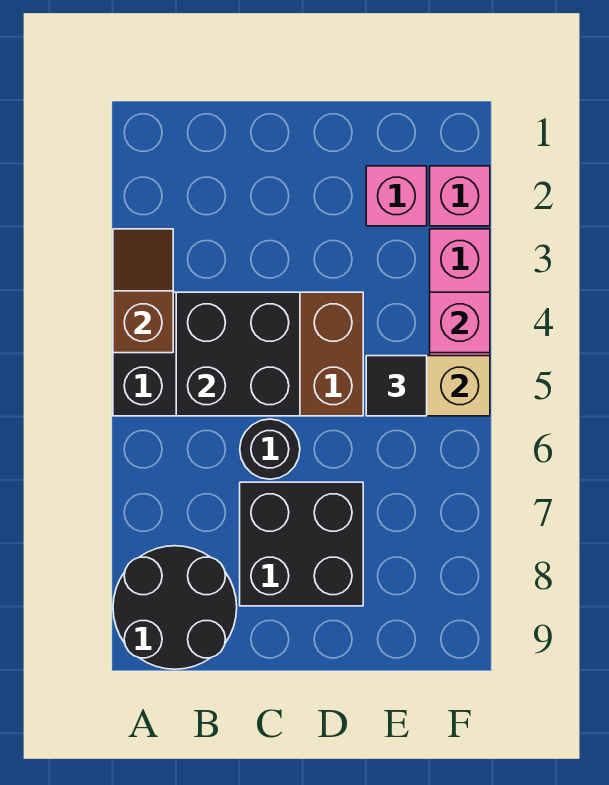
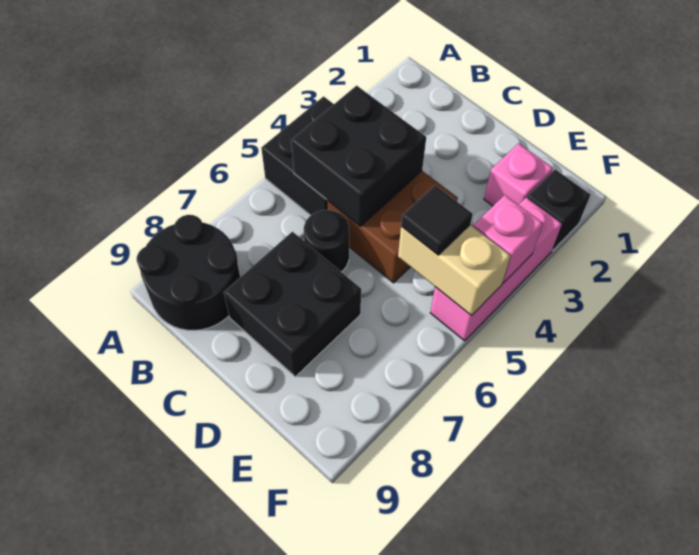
brown slope A3:A4 level 2 top 4 -> none
pink brick F2 level 1 -> black brick F2 level 1

